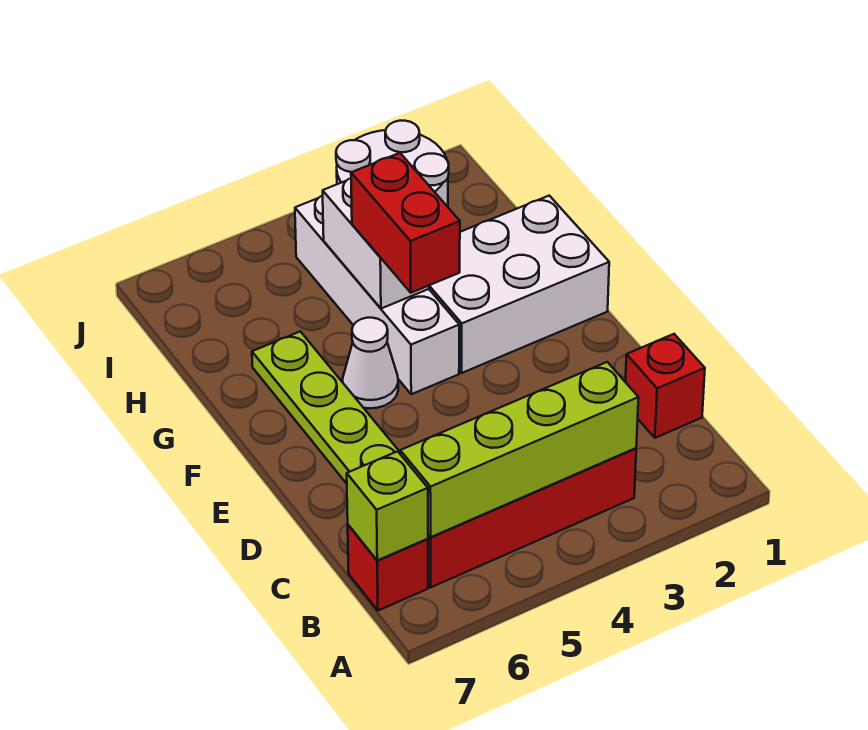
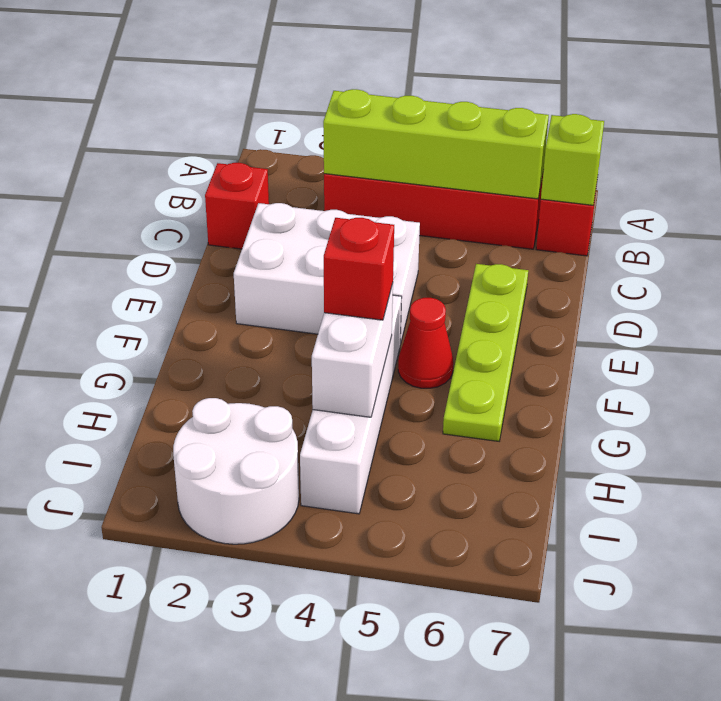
white brick F1:G3 level 1 -> white brick D2:E4 level 1
red brick F4:G4 level 3 -> red brick G4 level 3
white cone F5 level 1 -> red cone F5 level 1

